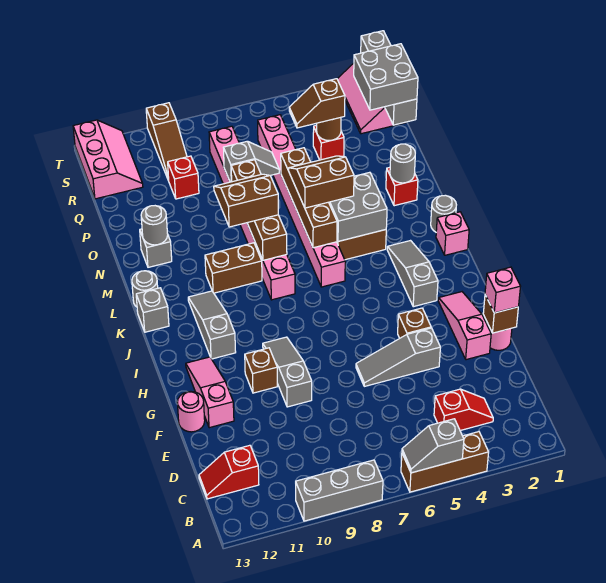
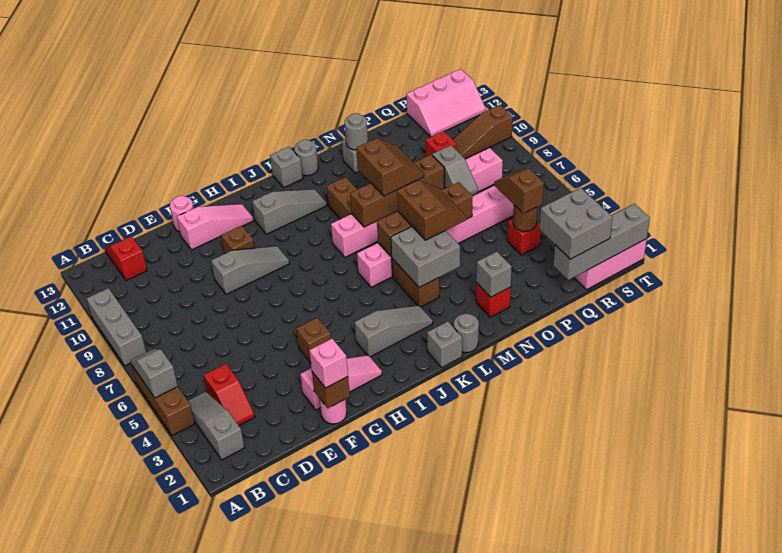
grey slope F4:F6 level 1 top 4 -> grey slope B2:B4 level 1 top 2
pink brick K1 level 1 -> grey brick K1 level 1
grey round brick N2 level 2 -> grey brick N2 level 2

